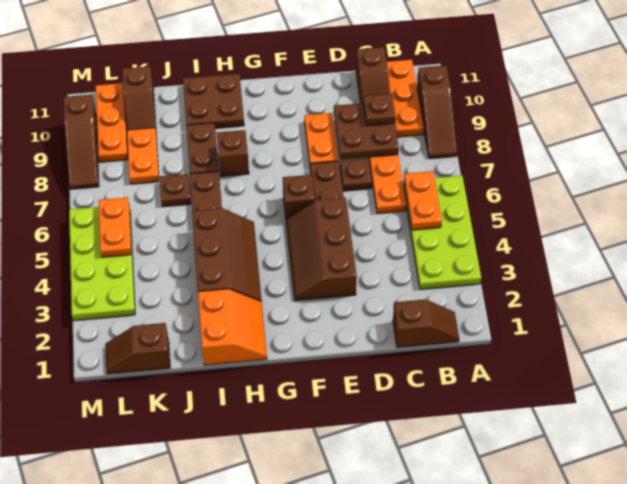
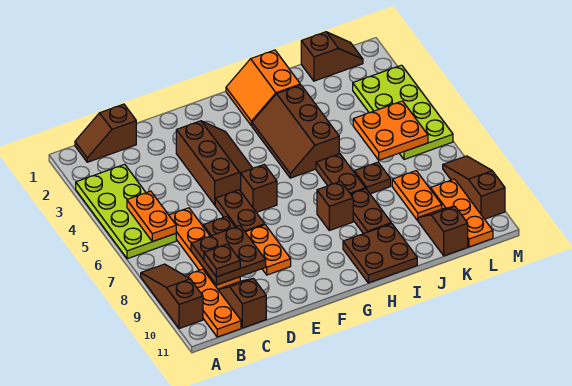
orange plate L5:L6 level 2 -> orange plate K5:L6 level 2

